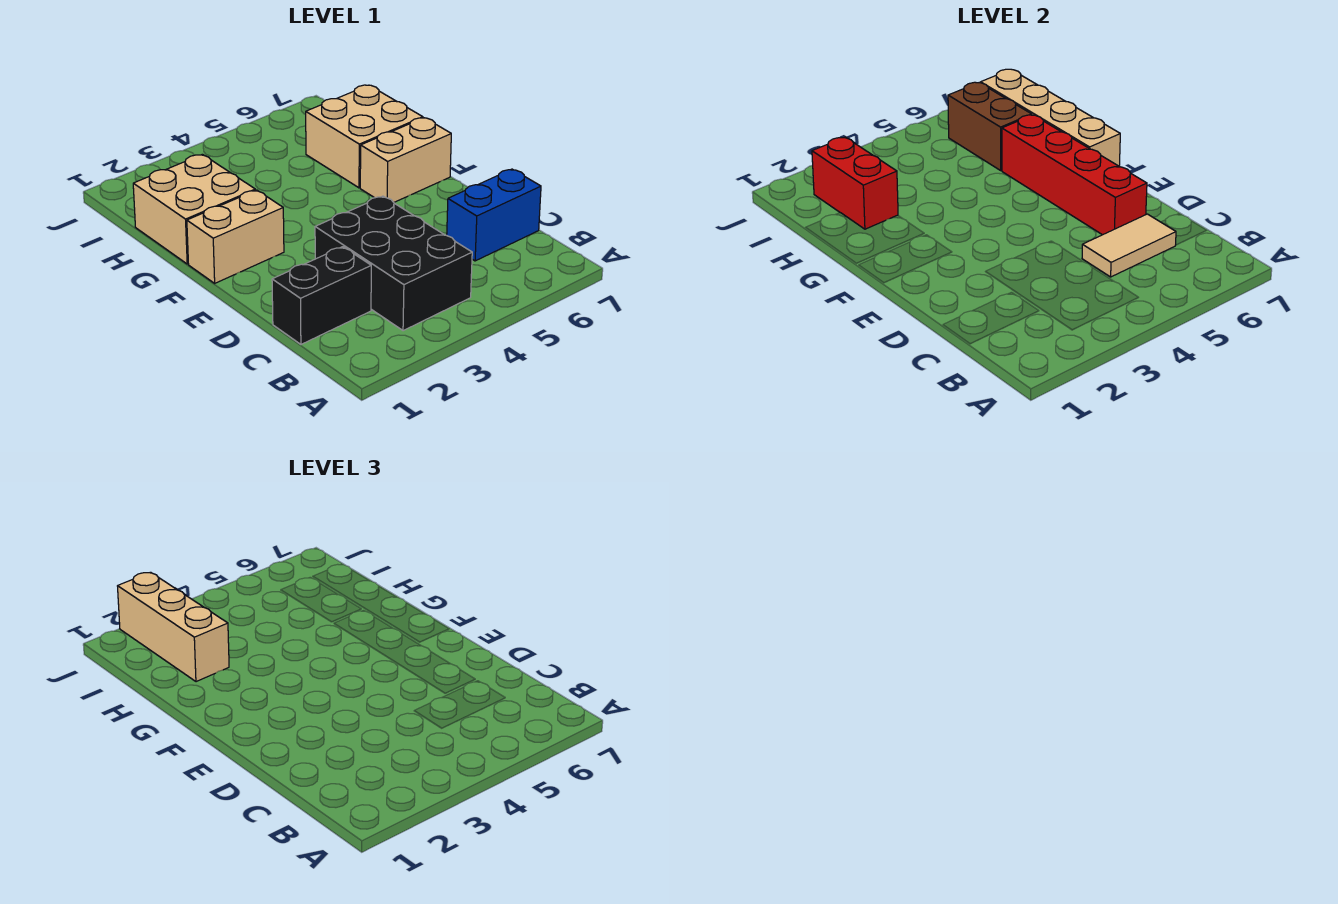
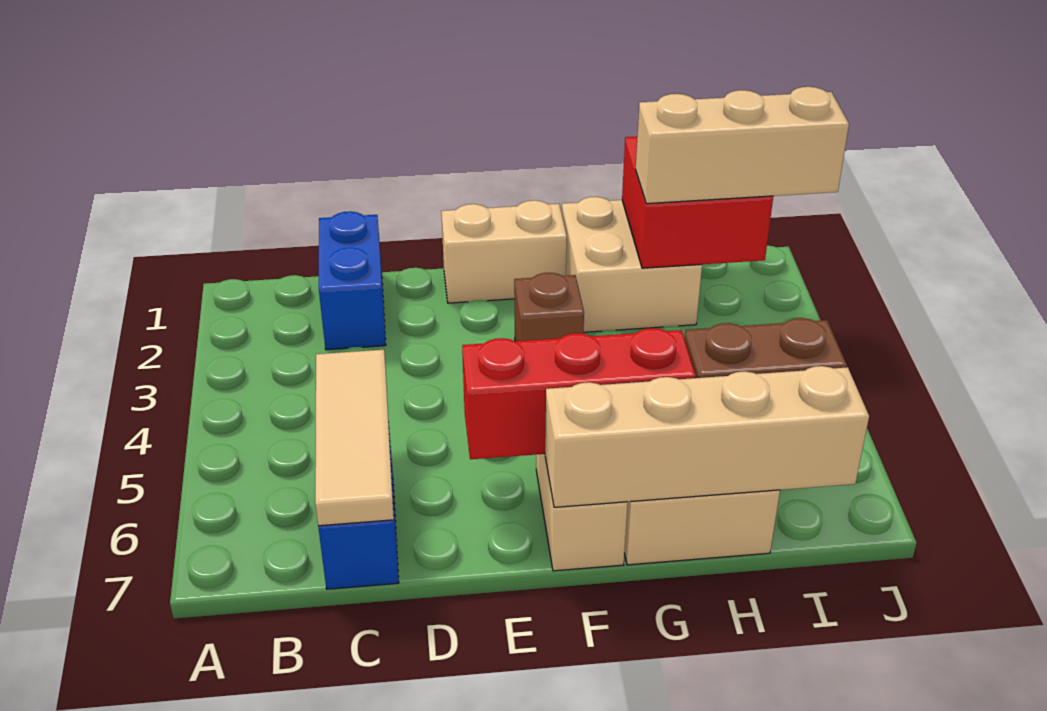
black brick B3:D4 level 1 -> none
black brick C1:C2 level 1 -> blue brick C1:C2 level 1
tan tile C5:C6 level 2 -> tan tile C5:C7 level 2
red brick D6:G6 level 2 -> red brick E6:G6 level 2
tan brick F1:F2 level 1 -> tan brick E1:F1 level 1
none -> brown brick F3 level 1
red brick H2:I2 level 2 -> red brick H1:I2 level 2

